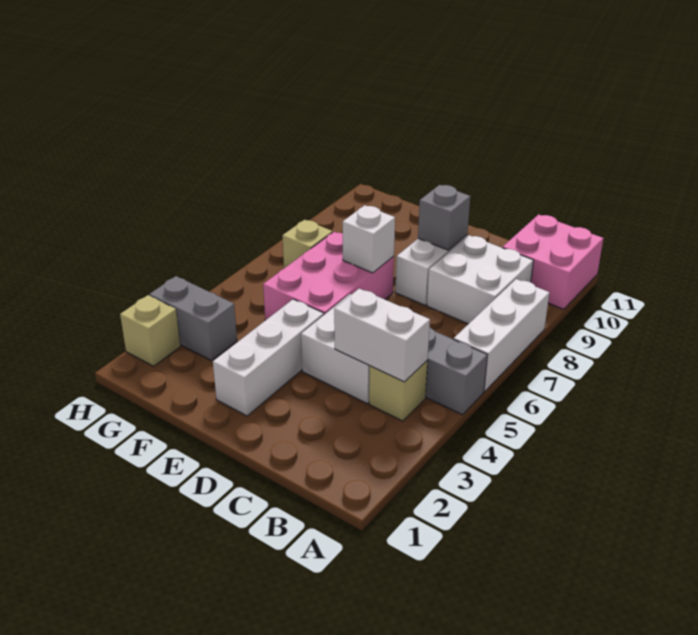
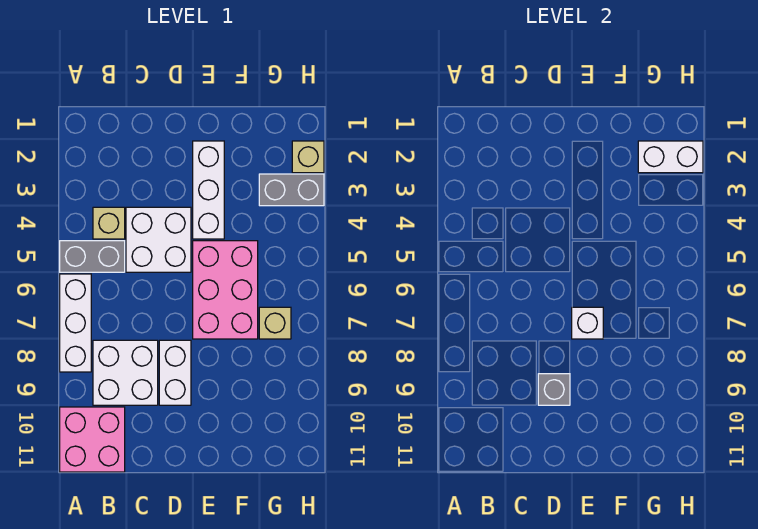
white brick B4:C4 level 2 -> white brick G2:H2 level 2

